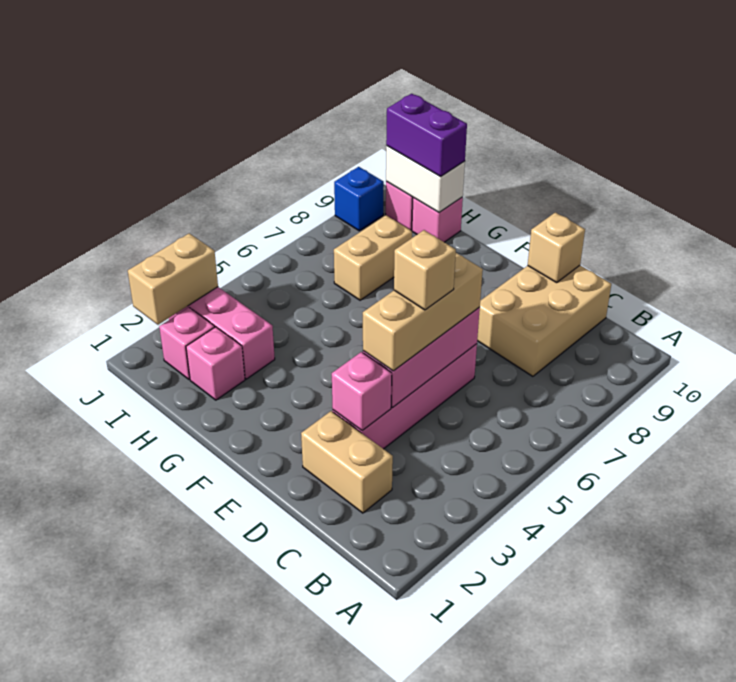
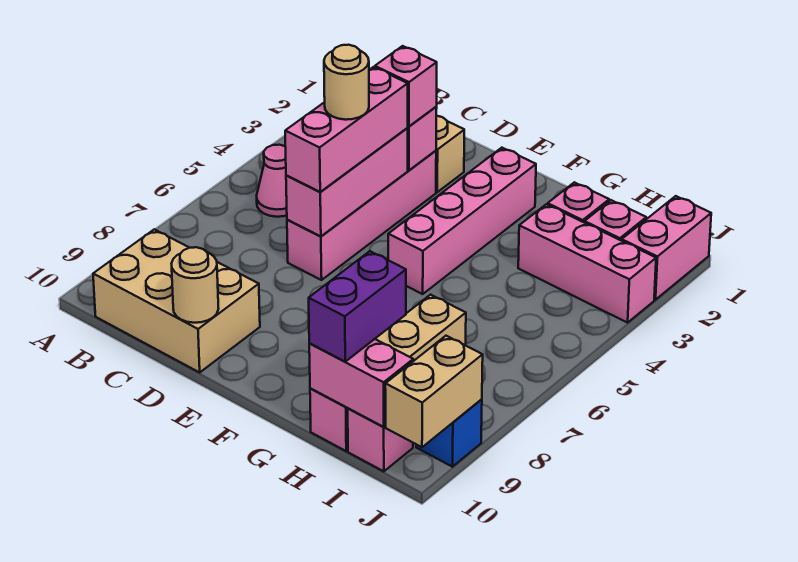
none -> pink cone B5 level 1
tan brick C8:D10 level 1 -> tan brick B9:D10 level 1
none -> pink brick D3 level 3
tan brick D4:D6 level 3 -> pink brick D4:D6 level 3
tan brick D5 level 4 -> tan round brick D5 level 4
tan brick D10 level 2 -> tan round brick D10 level 2
none -> pink brick F2:F5 level 1
white brick H10:I10 level 2 -> pink brick H10:I10 level 2
purple brick H10:I10 level 3 -> purple brick H9:H10 level 3
none -> pink brick J1:J2 level 1
tan brick J2:J3 level 2 -> tan brick J9:J10 level 2

